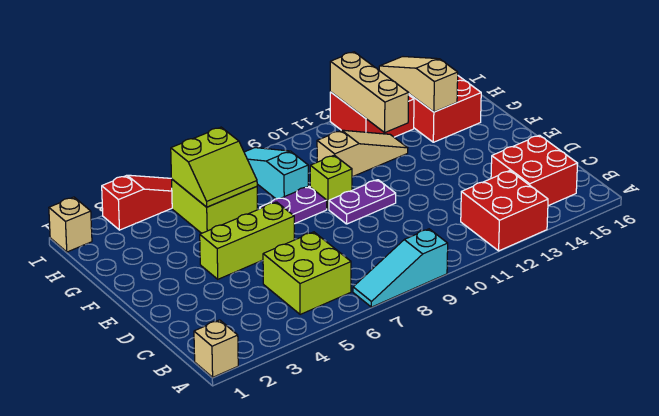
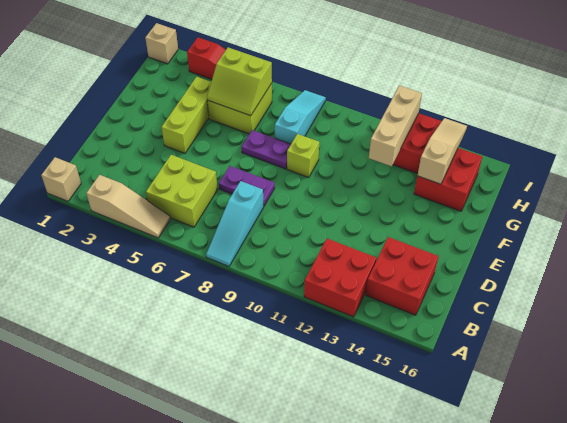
cyan slope A7:A9 level 1 top 9 -> cyan slope A8:C8 level 1 top C
lime brick E4:E6 level 1 -> lime brick E4:G4 level 1
purple plate E9:E10 level 1 -> purple plate D7:D8 level 1
tan slope G10:G12 level 1 top 10 -> tan slope A3:A5 level 1 top 3

